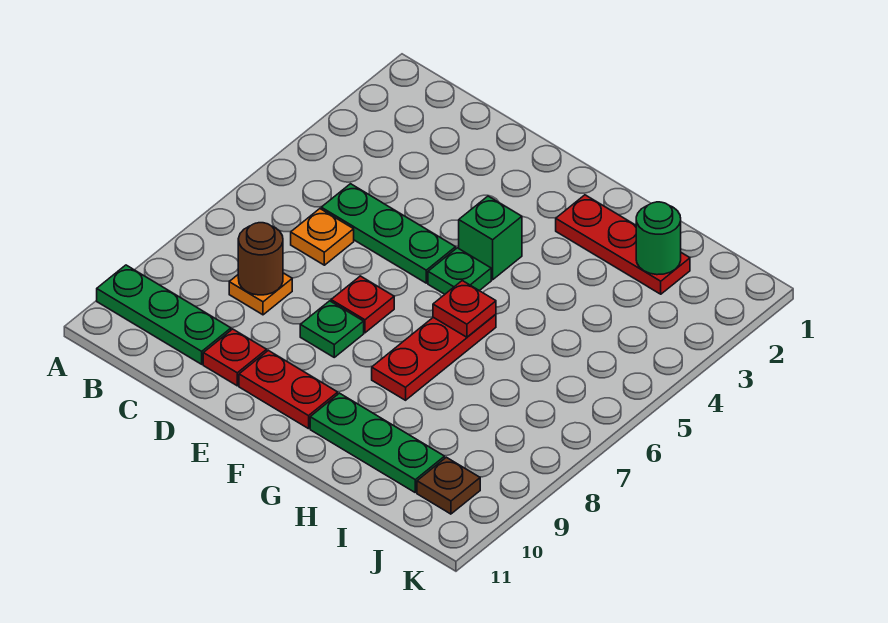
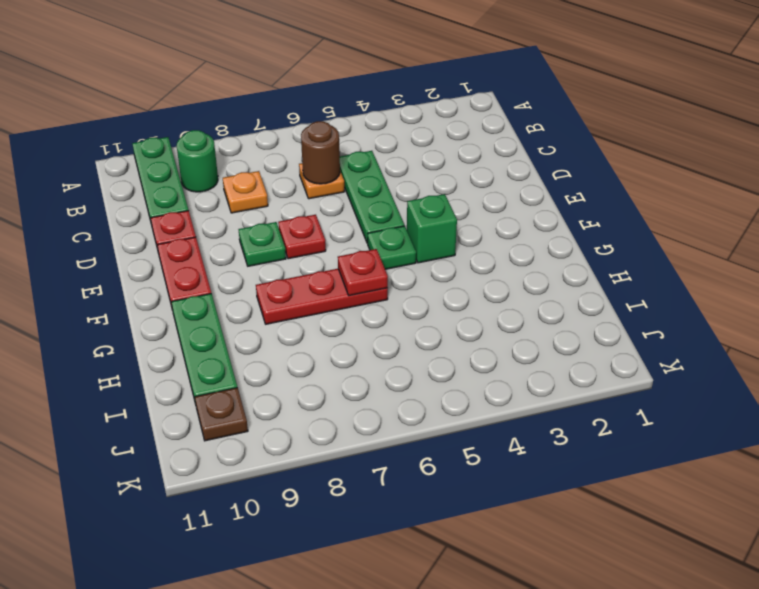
brown round brick C8 level 2 -> brown round brick C6 level 2
red plate G2:I2 level 1 -> none
green round brick I2 level 2 -> green round brick B9 level 1

